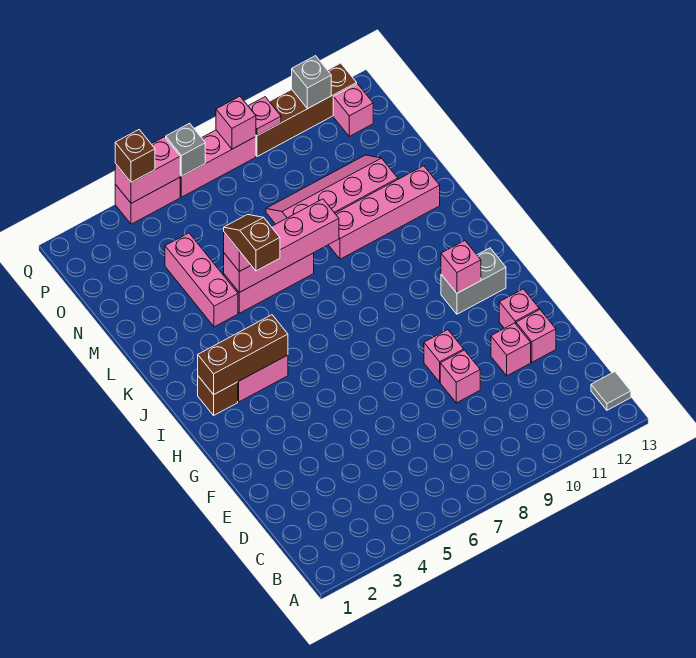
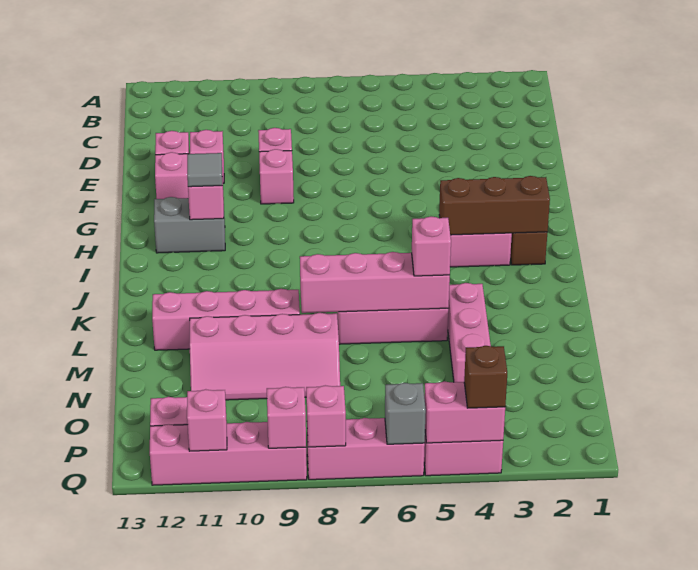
grey tile B13 level 1 -> grey tile H11 level 3
brown slope K5:L5 level 4 top K -> none
brown brick Q9:Q12 level 1 -> pink brick Q9:Q12 level 1
pink plate Q9 level 2 -> pink brick Q9 level 2
grey brick Q11 level 2 -> pink brick Q11 level 2

